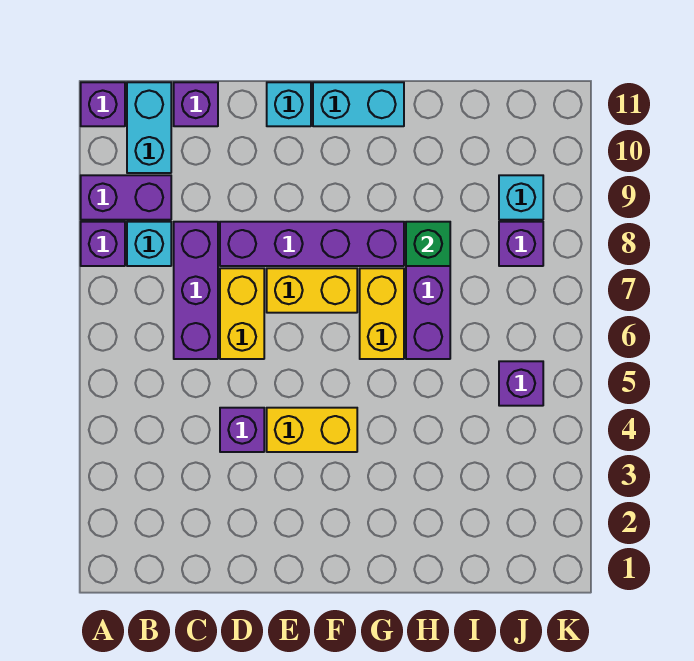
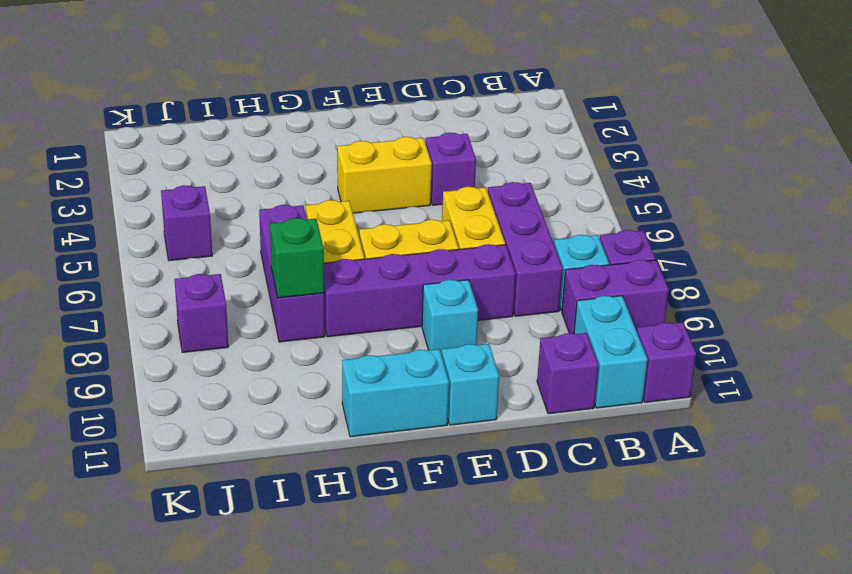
cyan brick J9 level 1 -> cyan brick E9 level 1

